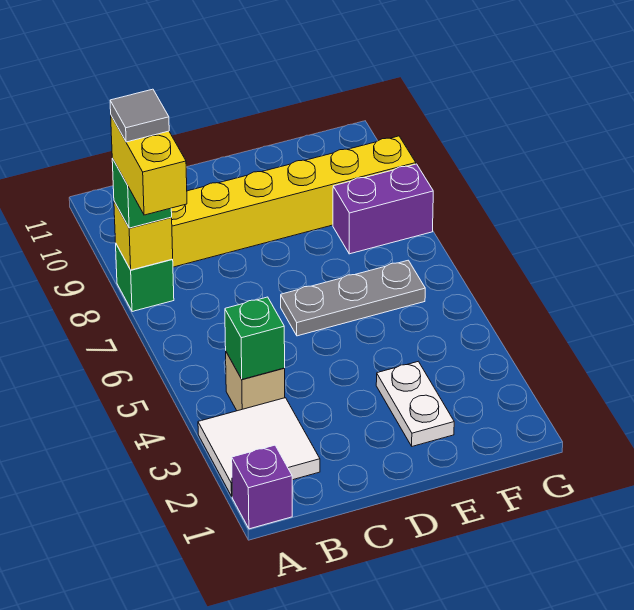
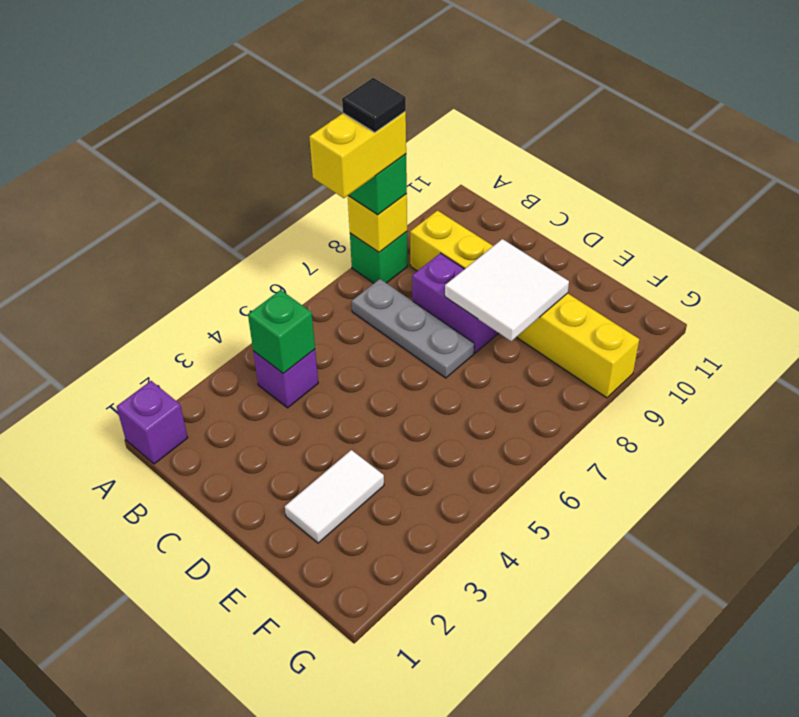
white tile A2:B3 level 1 -> white tile D8:E9 level 2
grey tile A8 level 5 -> black tile A8 level 5
tan brick B4 level 1 -> purple brick B4 level 1
grey plate D6:F6 level 1 -> grey plate B7:D7 level 1
white plate E2:E3 level 1 -> white tile E2:E3 level 1
purple brick F8:G8 level 1 -> purple brick C8:D8 level 1

